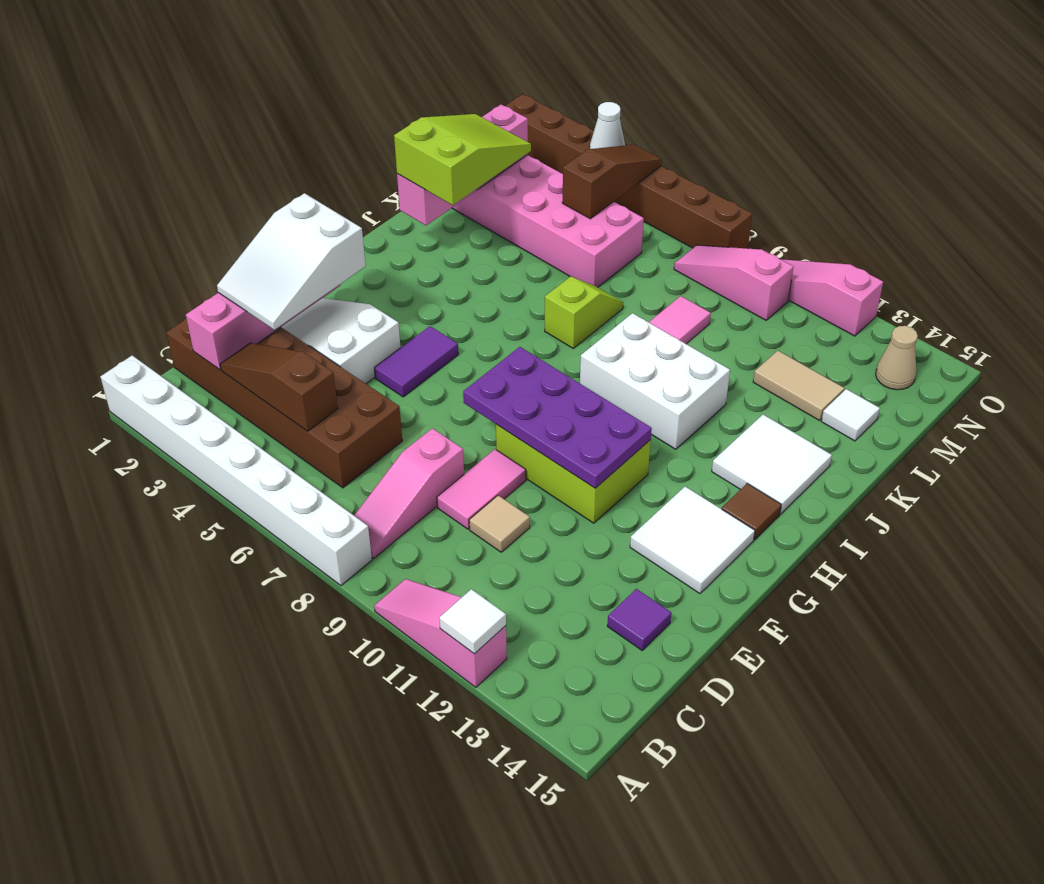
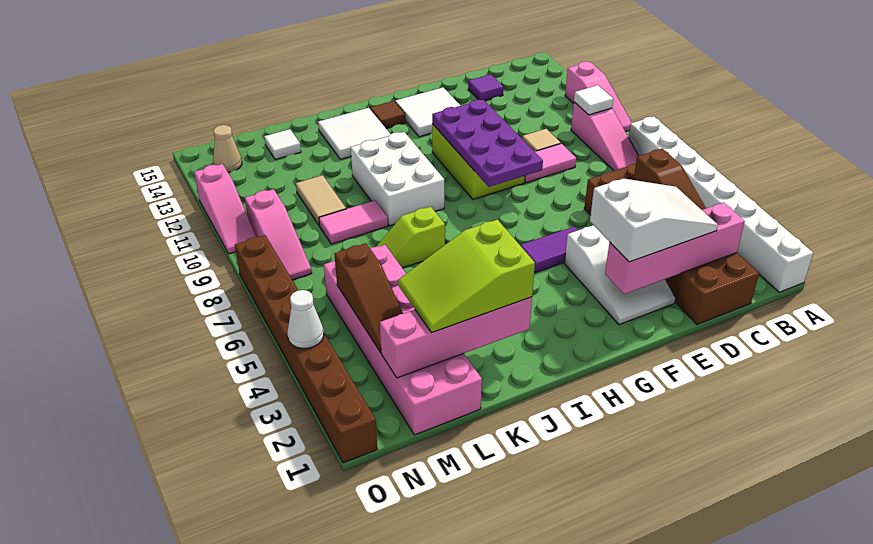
white tile A12 level 2 -> white tile B10 level 2
pink slope B8:D8 level 1 top D -> pink slope B8:B10 level 1 top 10
tan tile L12:L13 level 1 -> tan tile L10:L11 level 1
brown slope M5:O5 level 2 top M -> brown slope M3:M5 level 2 top 5

